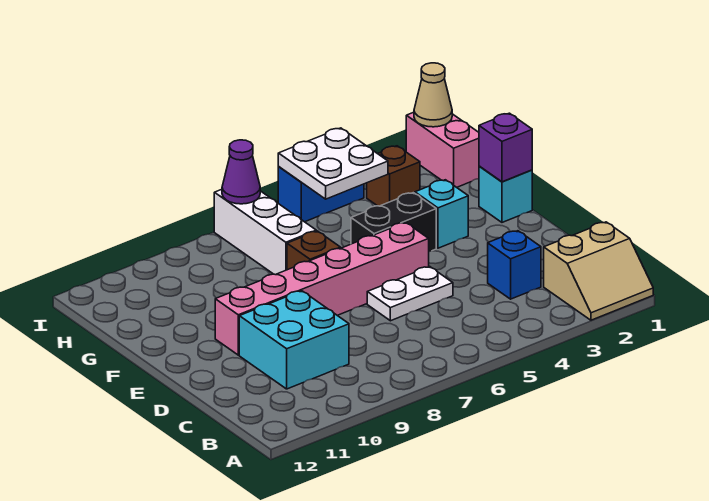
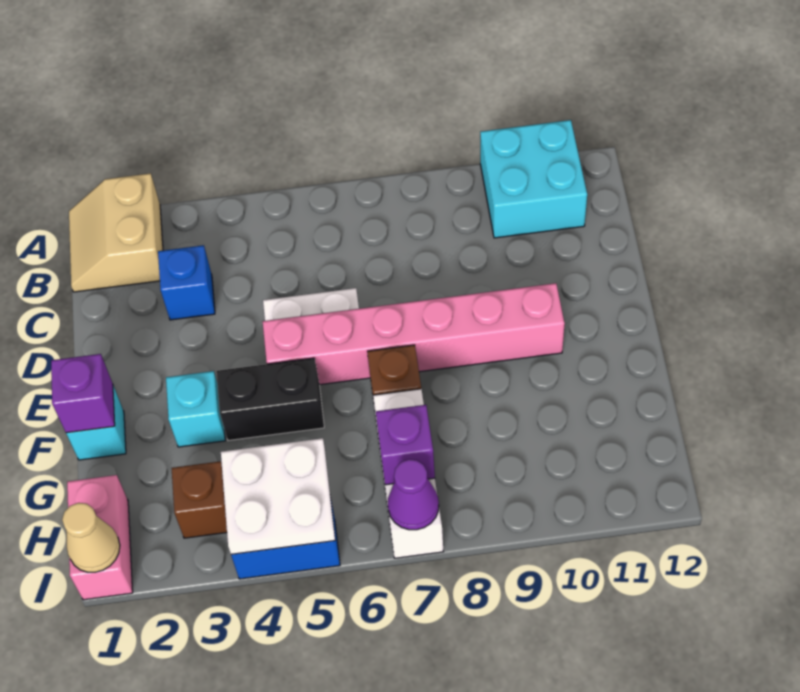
tan slope A1:B2 level 1 top B -> tan slope A1:B2 level 1 top 2
cyan brick C9:D10 level 1 -> cyan brick A10:B11 level 1
none -> purple brick H7 level 2

